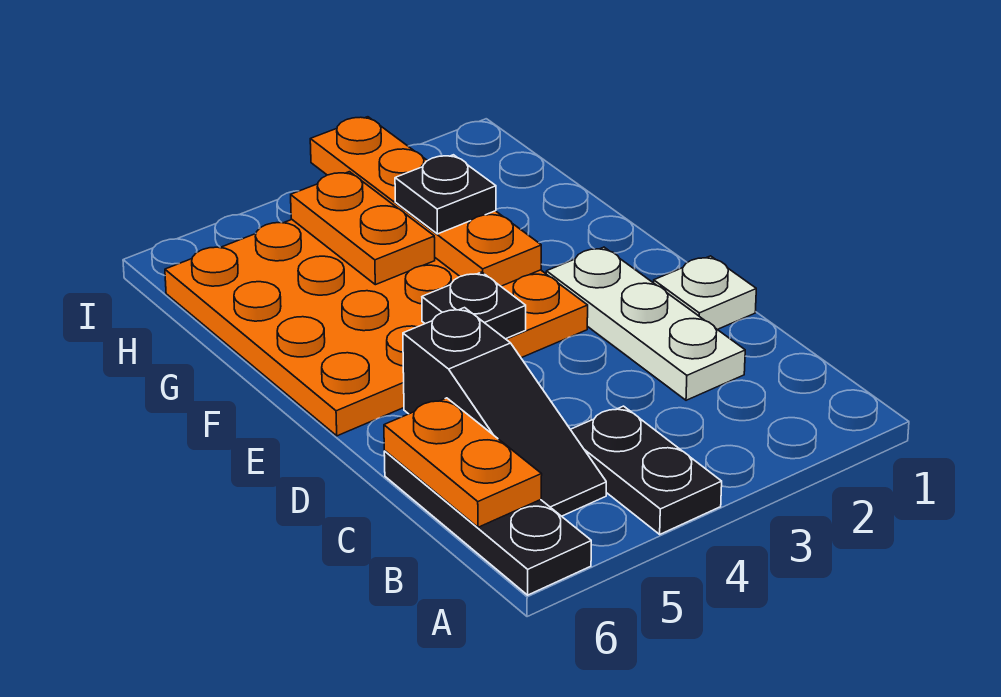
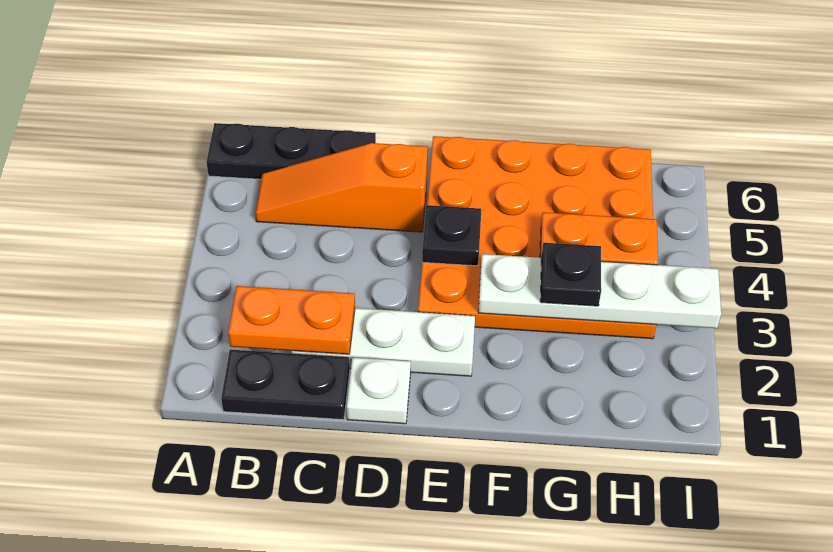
black plate A4:B4 level 1 -> black plate B1:C1 level 1
black slope B5:D5 level 1 top D -> orange slope B5:D5 level 1 top D
orange plate B6:C6 level 2 -> orange plate B2:C2 level 2
orange plate F3:I3 level 2 -> white plate F3:I3 level 2

